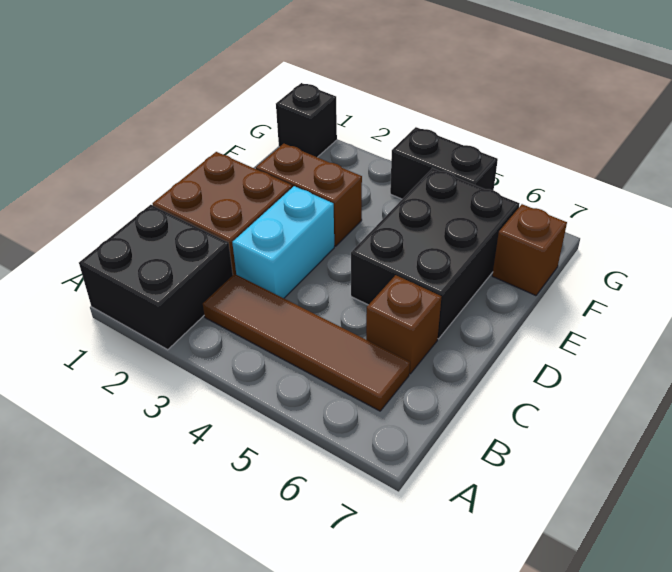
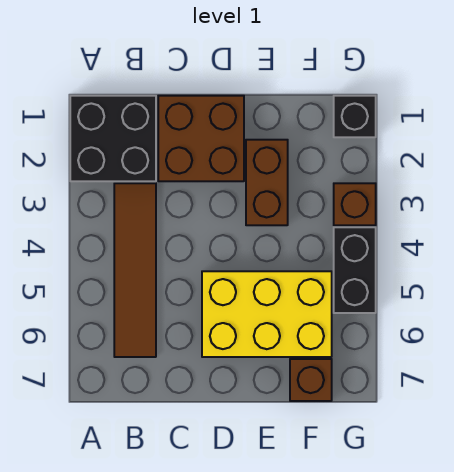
cyan brick C3:D3 level 1 -> none
brown brick C6 level 1 -> brown brick G3 level 1
black brick D5:F6 level 1 -> yellow brick D5:F6 level 1

